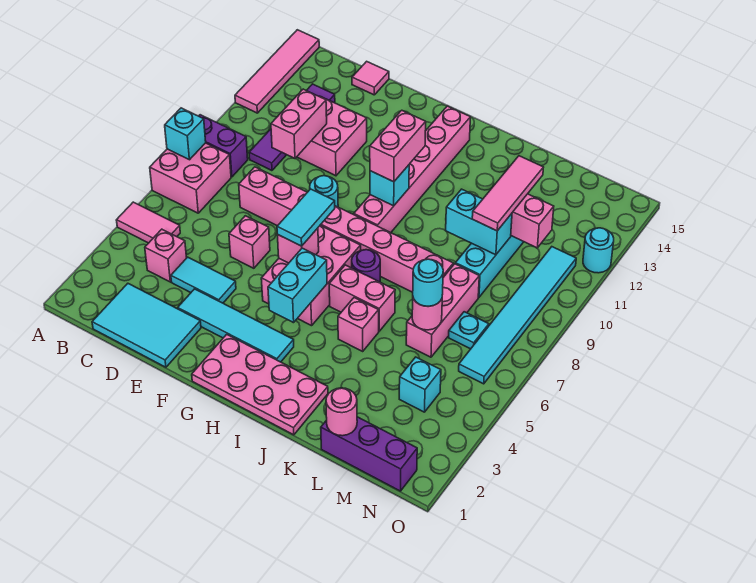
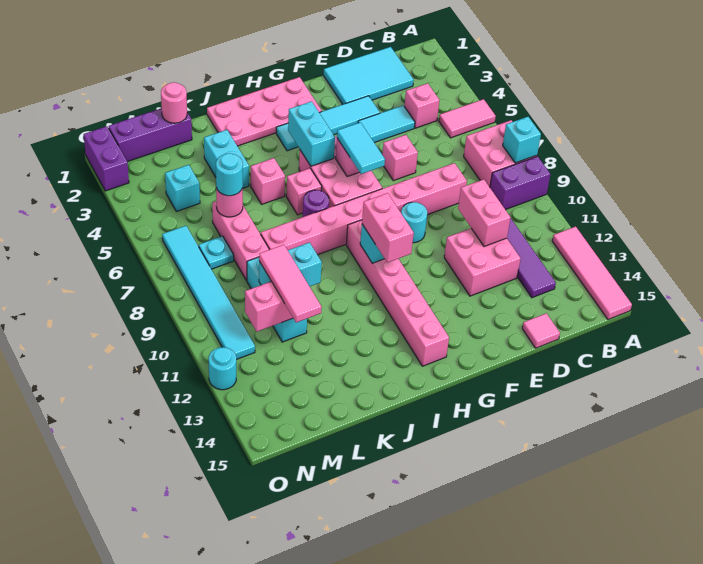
pink brick I6:J6 level 1 -> pink brick I6 level 1
none -> cyan brick K3:K4 level 1
none -> purple brick O1:O2 level 1

